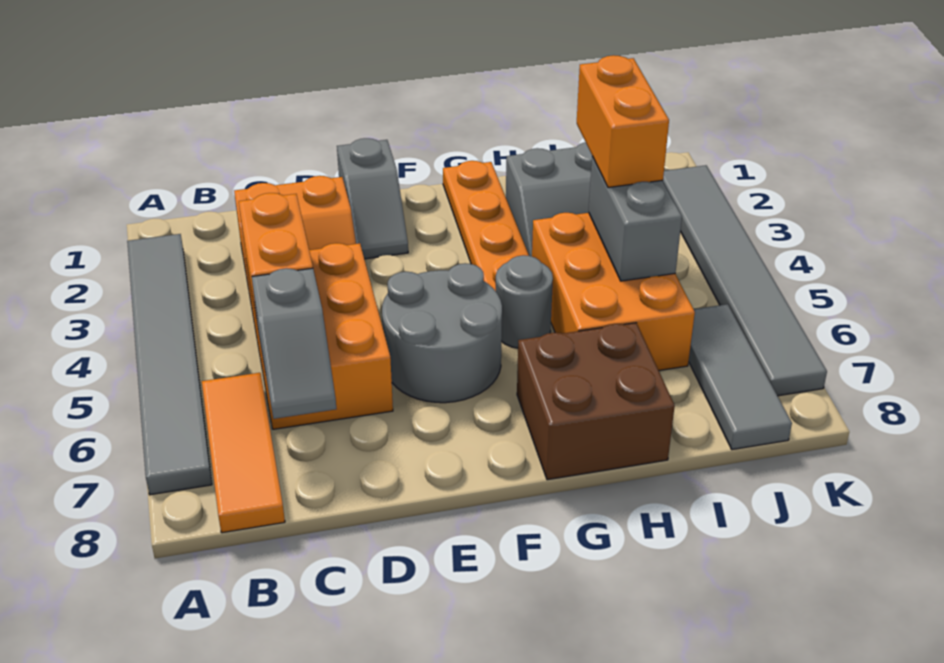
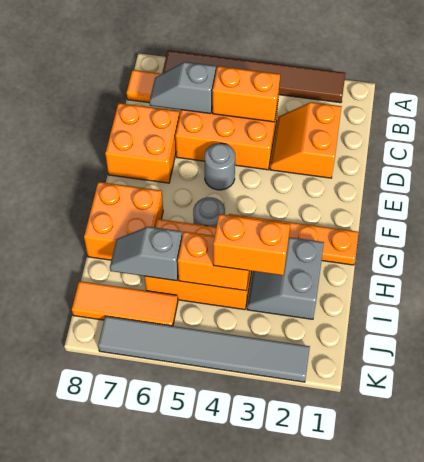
grey tile A2:A7 level 1 -> brown tile A2:A7 level 1
none -> orange brick D7:E8 level 1
grey slope E1:E2 level 1 top 1 -> grey slope I6:I7 level 2 top 6
grey round brick E5:F6 level 1 -> grey round brick E5 level 1
brown brick G7:H8 level 1 -> orange brick G7:H8 level 1
grey brick I4:I5 level 2 -> orange brick I4:I5 level 2
grey tile J6:J8 level 1 -> orange tile J6:J8 level 1

